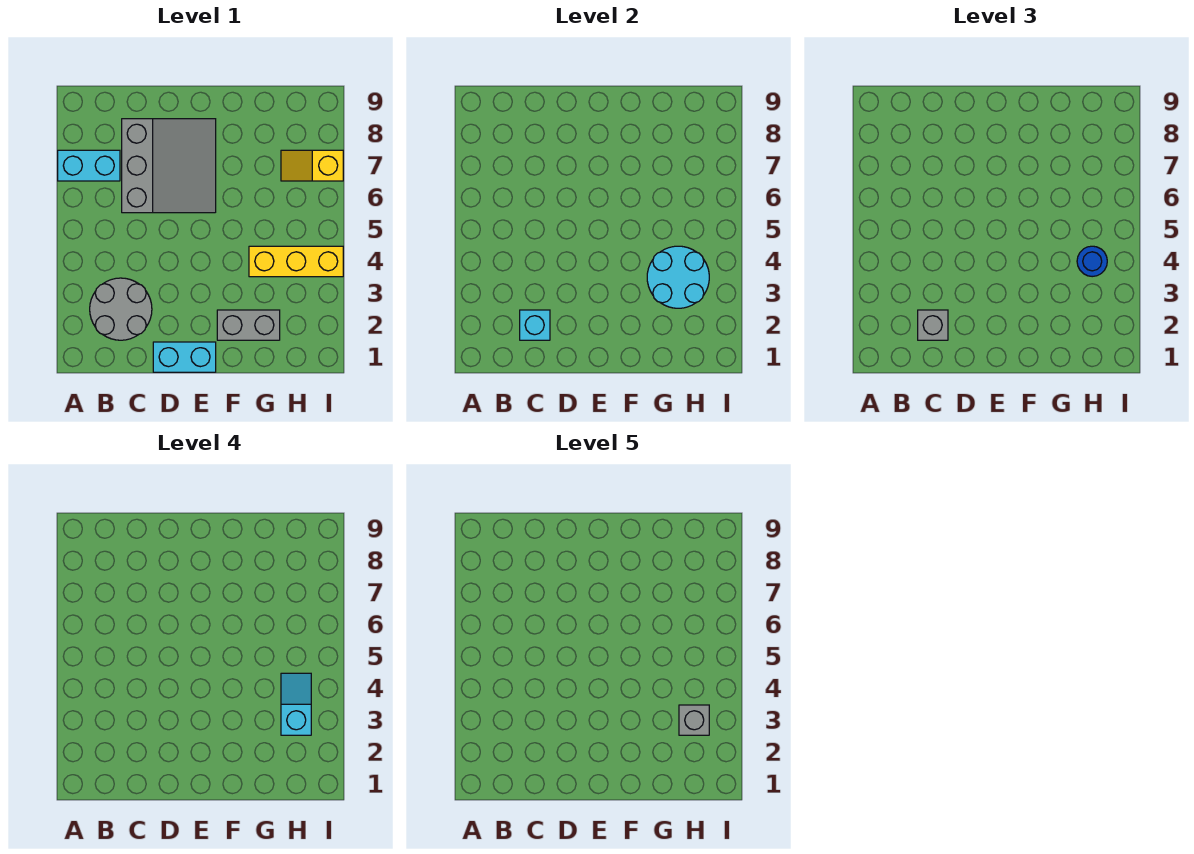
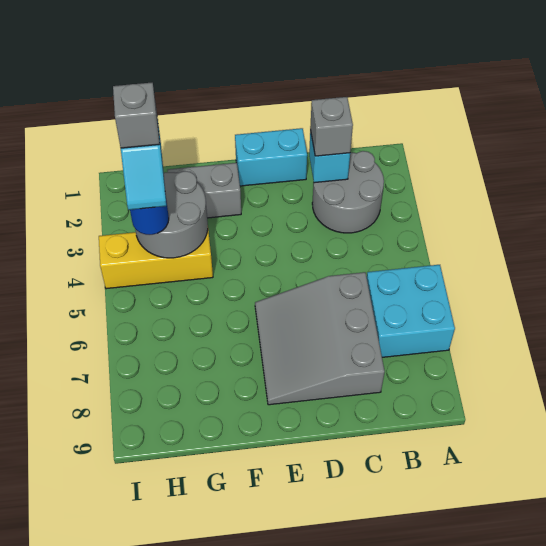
cyan brick A7:B7 level 1 -> cyan brick A6:B7 level 1
cyan round brick G3:H4 level 2 -> grey round brick G3:H4 level 2
yellow slope H7:I7 level 1 top I -> none

